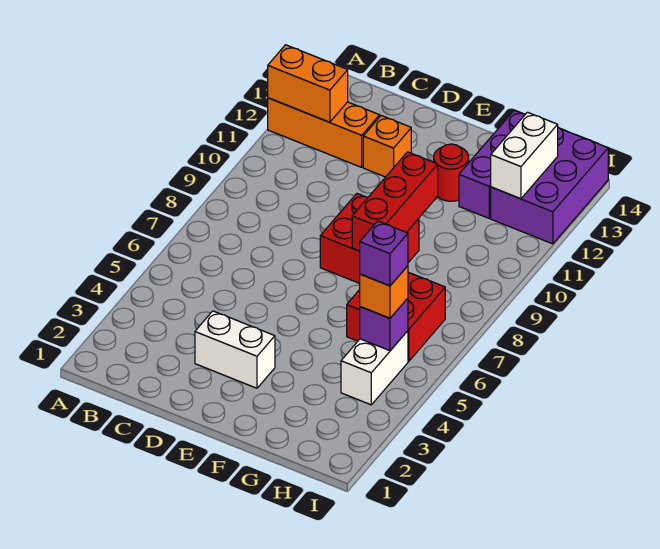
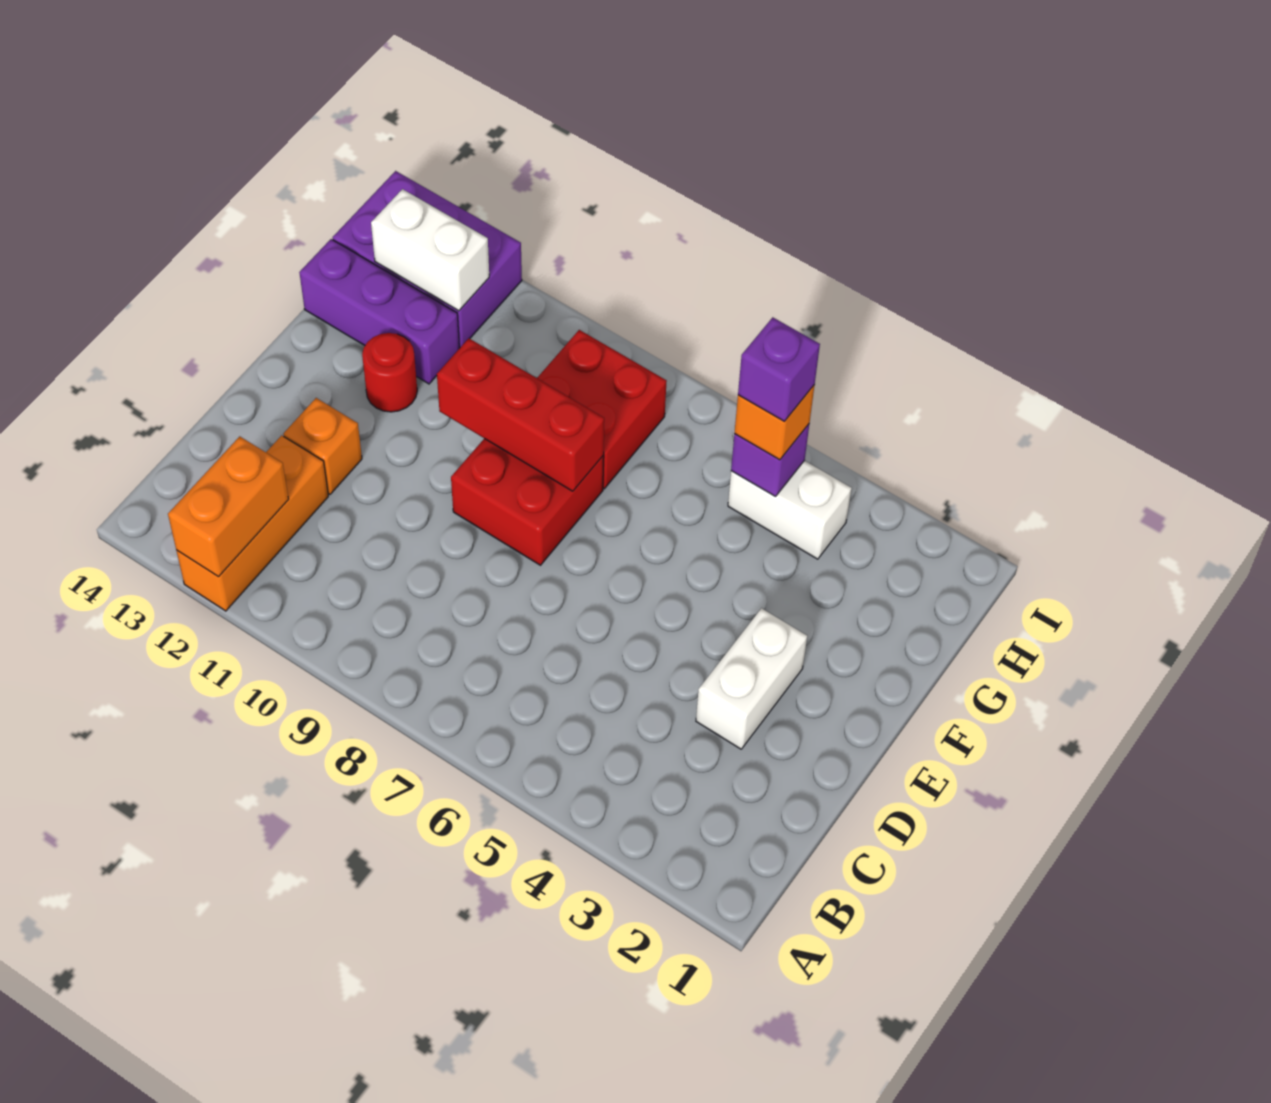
red brick G6:H7 level 1 -> red brick G8:H9 level 1

